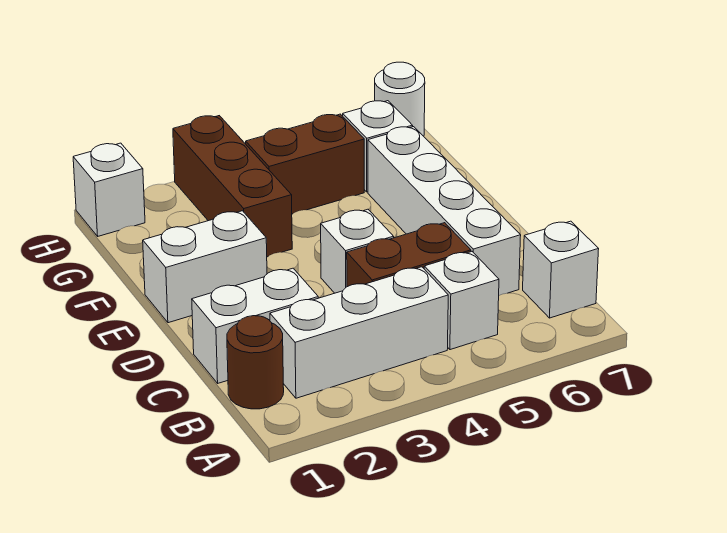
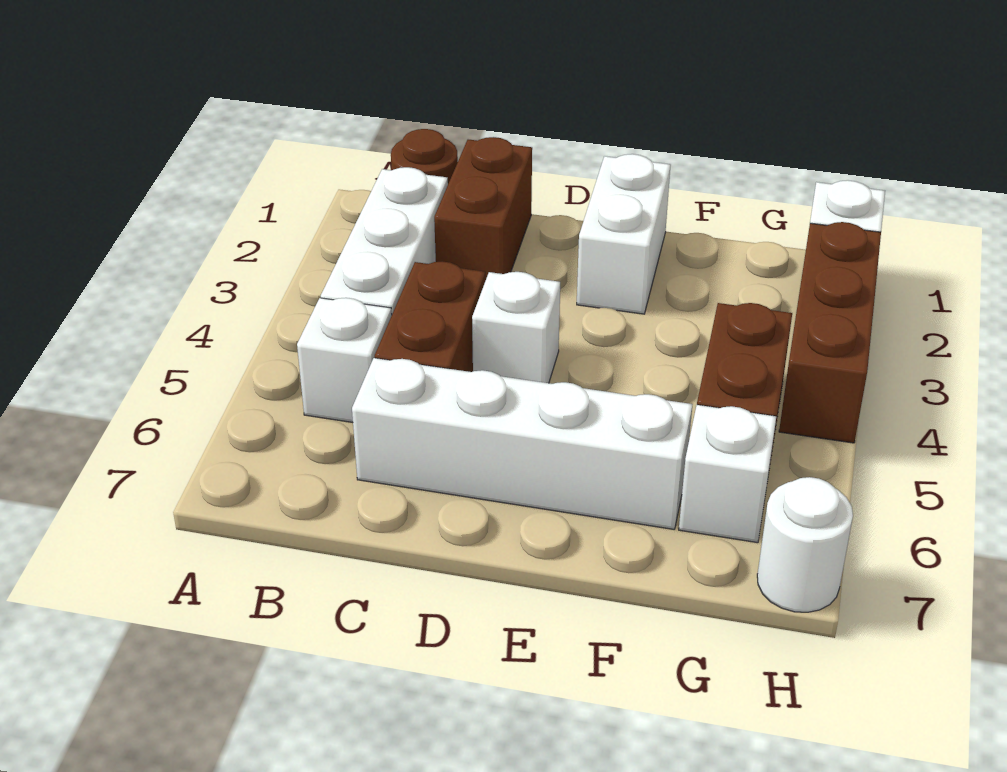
white brick B7 level 1 -> none
white brick C1:C2 level 1 -> brown brick C1:C2 level 1
brown brick F3:H3 level 1 -> brown brick H2:H4 level 1

